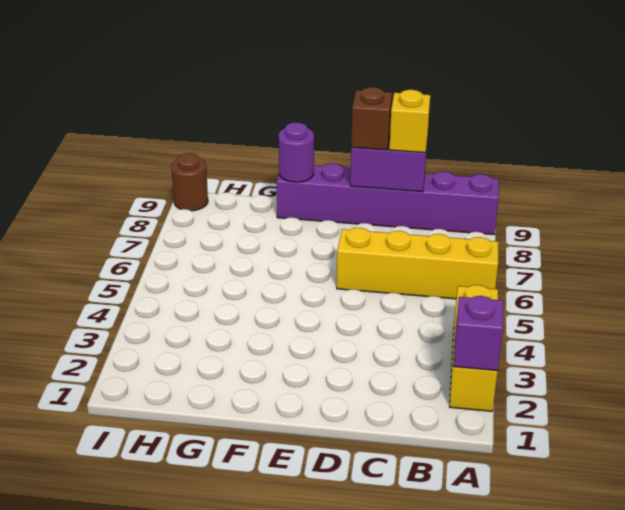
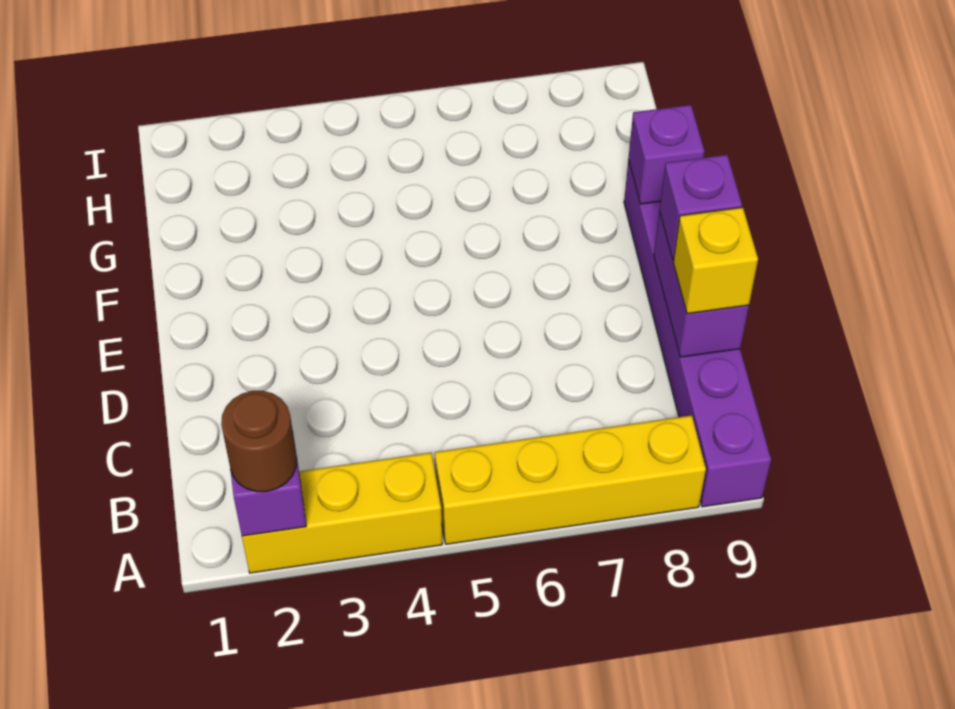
yellow brick A6:D6 level 1 -> yellow brick A5:A8 level 1
brown brick D9 level 3 -> purple brick D9 level 3
purple round brick F9 level 2 -> purple brick F9 level 2
brown round brick I9 level 1 -> brown round brick A2 level 3

